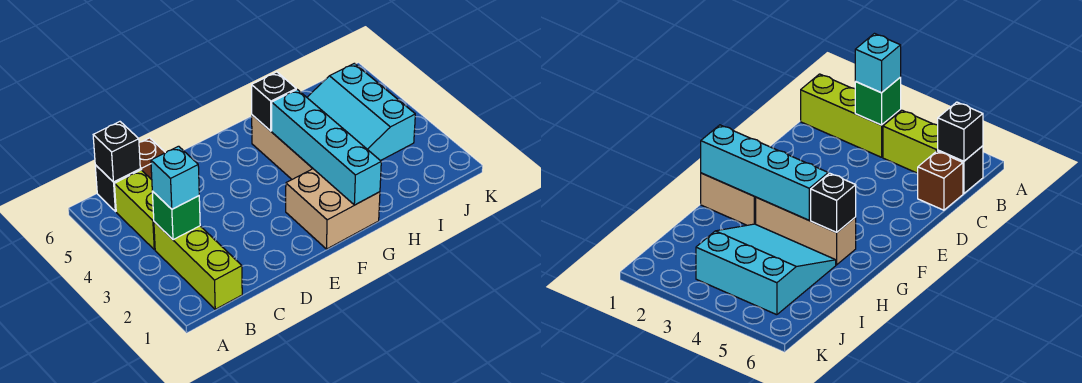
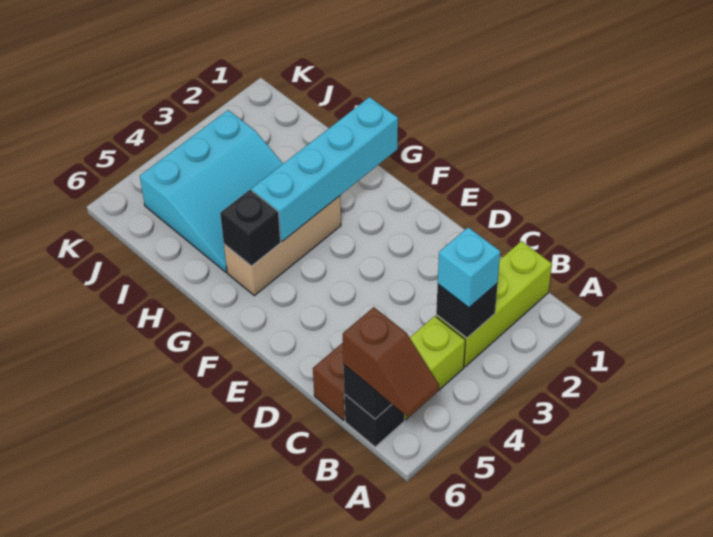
none -> brown slope A6:B6 level 3 top B
green brick B3 level 2 -> black brick B3 level 2
tan brick F1:G2 level 1 -> none

